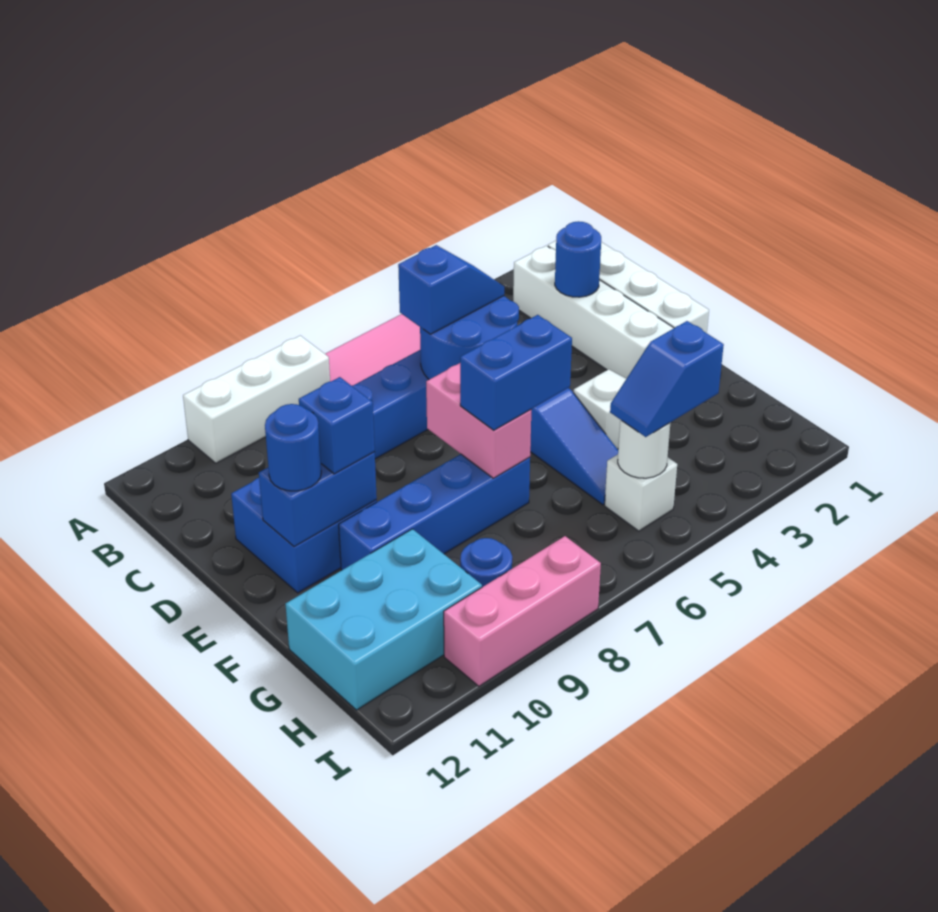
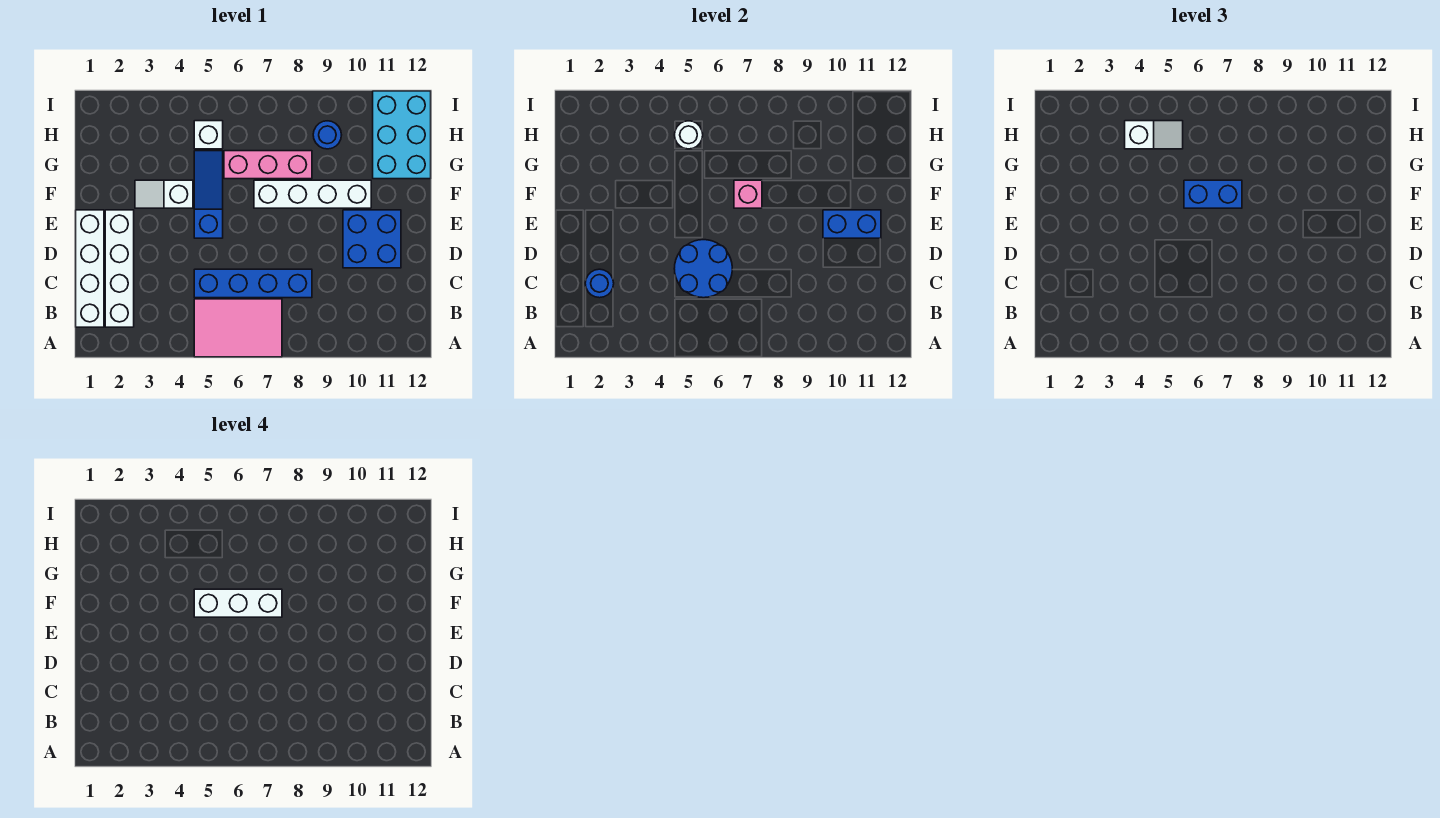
white brick A8:A10 level 1 -> white brick F5:F7 level 4
blue slope C5:C6 level 3 top 6 -> none
pink brick E7:F7 level 2 -> pink brick F7 level 2
blue brick E10 level 3 -> none
blue round brick E11 level 3 -> none
blue brick F7:F10 level 1 -> white brick F7:F10 level 1
cyan brick G10:H12 level 1 -> cyan brick G11:I12 level 1
blue slope H4:H5 level 3 top 4 -> white slope H4:H5 level 3 top 4
pink brick I8:I10 level 1 -> pink brick G6:G8 level 1

